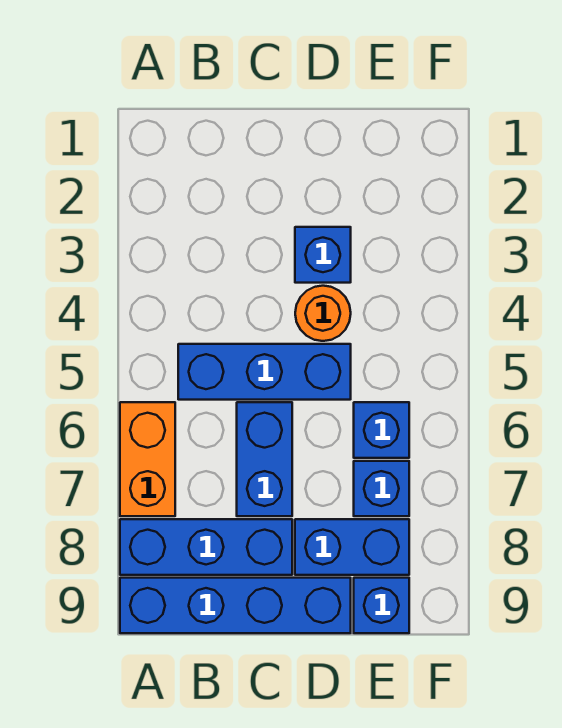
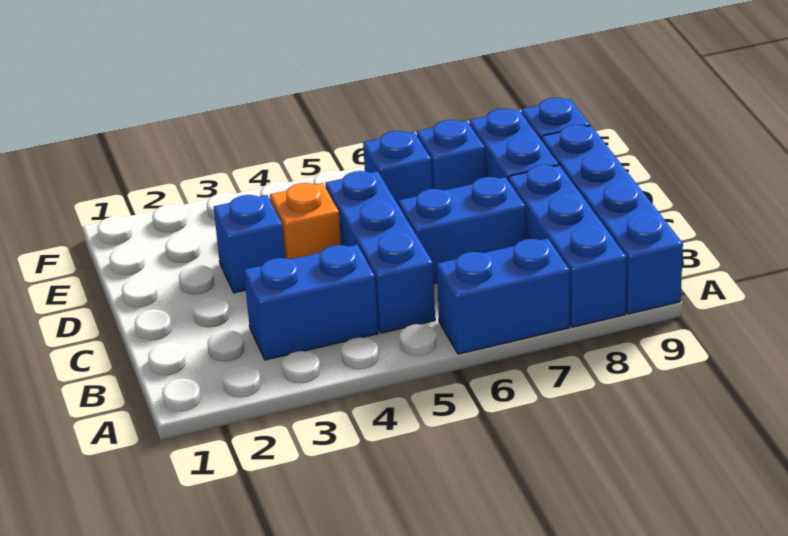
orange brick A6:A7 level 1 -> blue brick A6:A7 level 1
none -> blue brick B3:B4 level 1
orange round brick D4 level 1 -> orange brick D4 level 1

